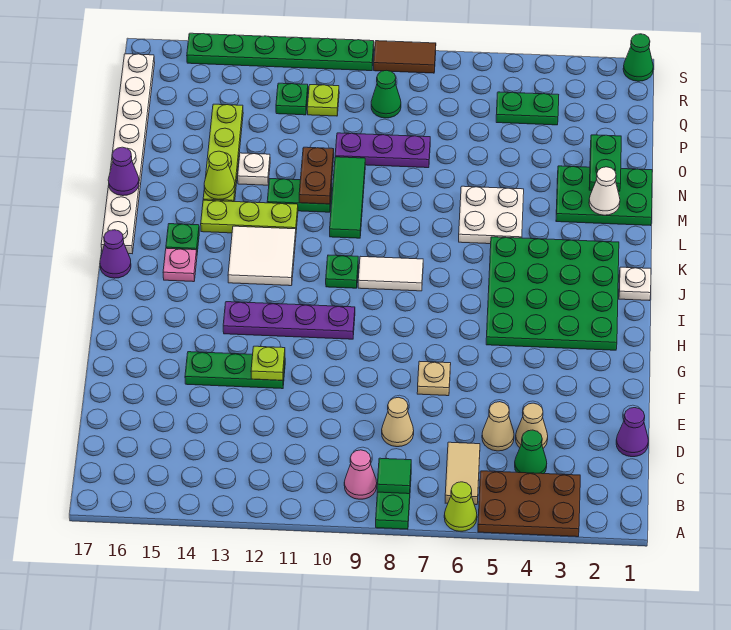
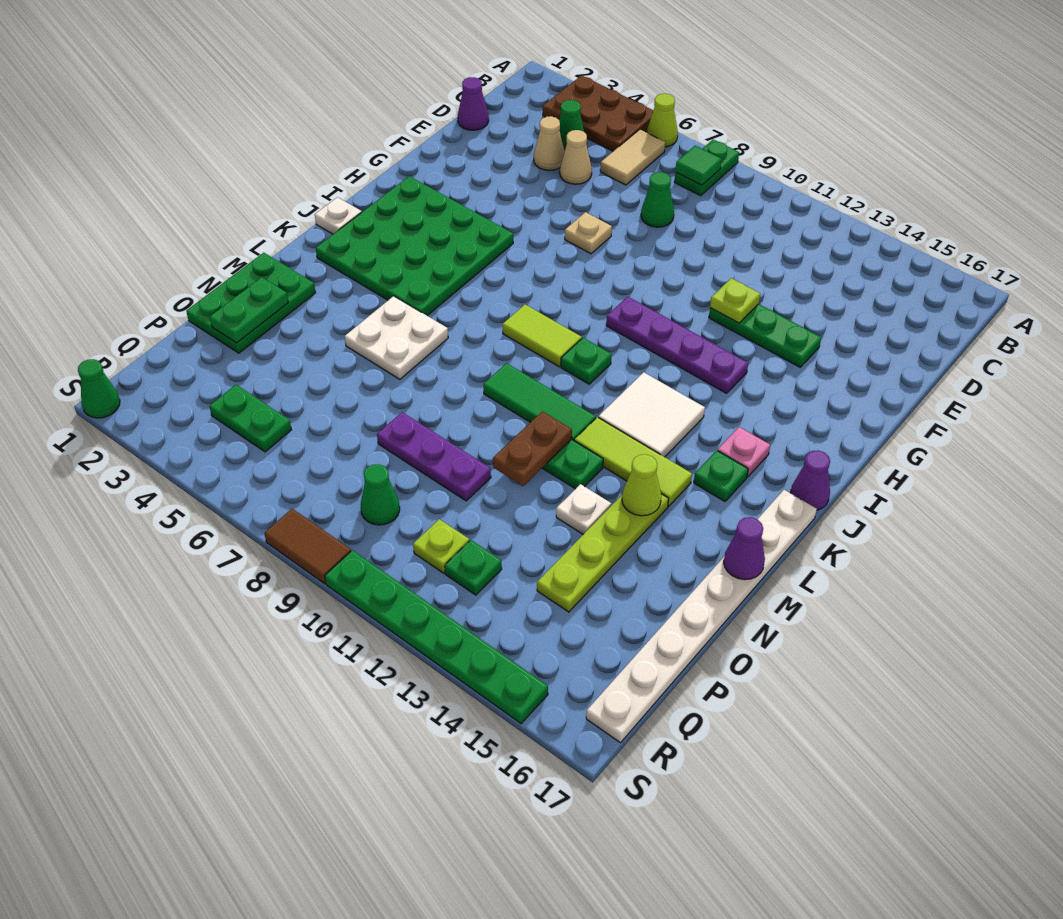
pink cone B9 level 1 -> none
tan cone D8 level 1 -> green cone D8 level 1
white tile J8:J9 level 1 -> lime tile J8:J9 level 1
green tile L10:N10 level 1 -> green tile L9:L11 level 1
lime plate L12:L14 level 1 -> lime tile L12:L14 level 1
green plate M1:N3 level 1 -> green plate M1:O2 level 1
white cone M2 level 2 -> none

